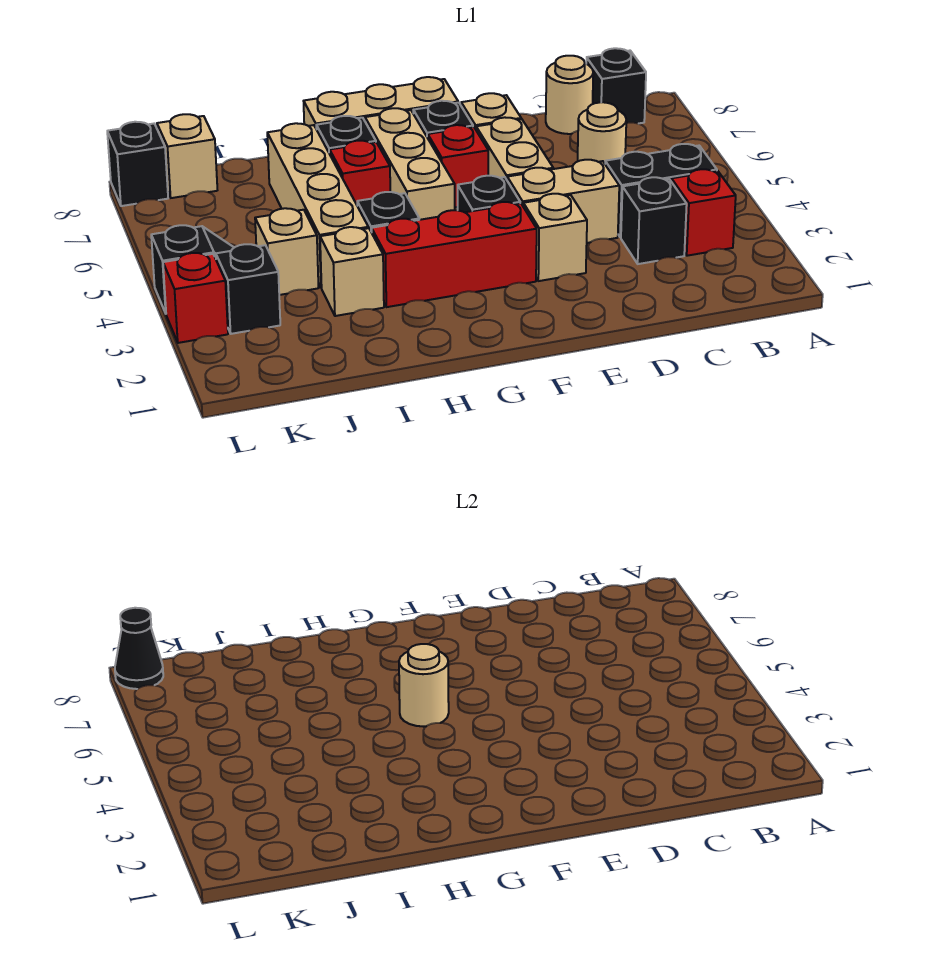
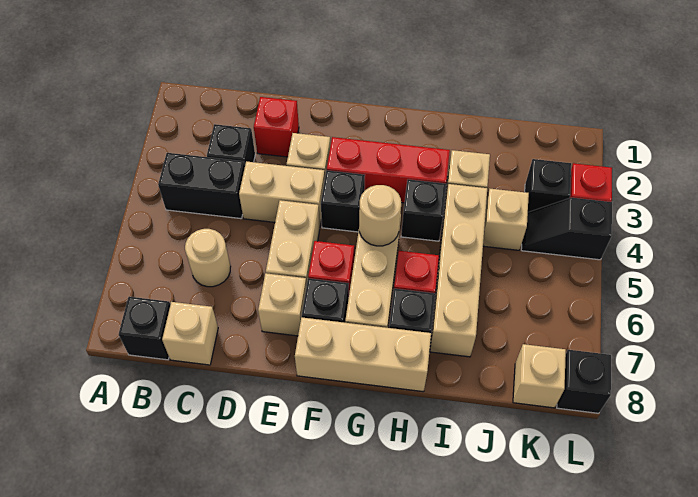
red brick B3 level 1 -> red brick D2 level 1
tan round brick C8 level 1 -> tan brick C8 level 1
black cone L8 level 2 -> none

